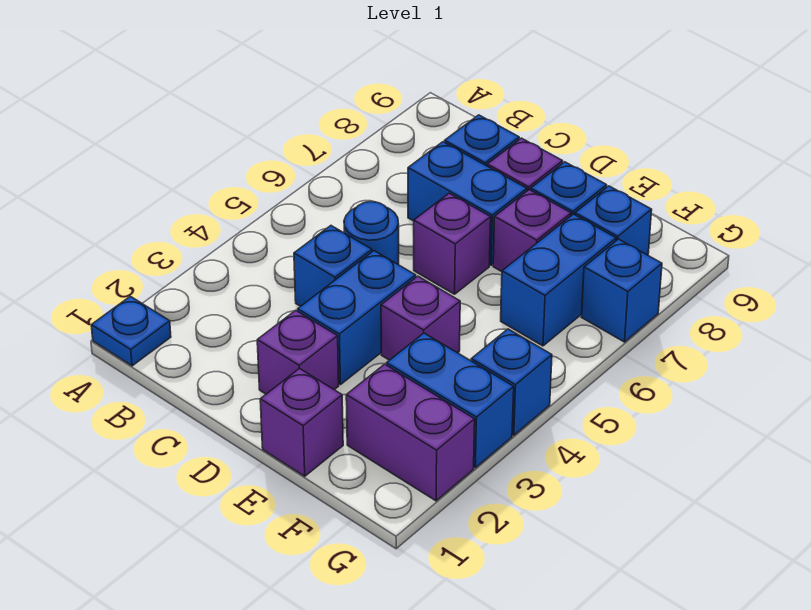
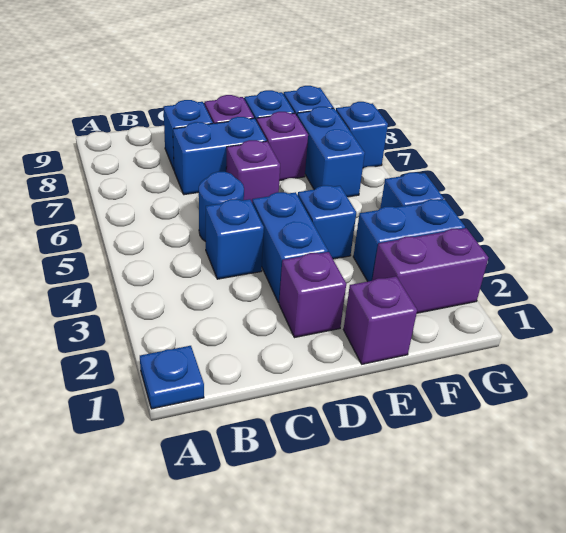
purple brick E4 level 1 -> blue brick E4 level 1

